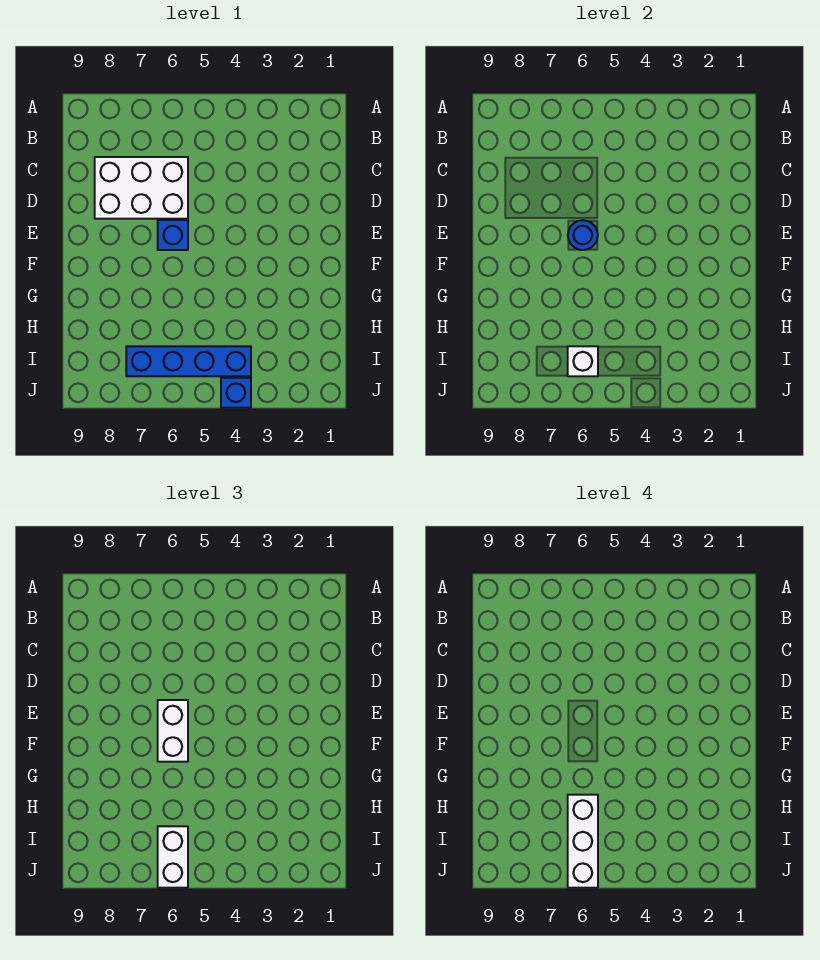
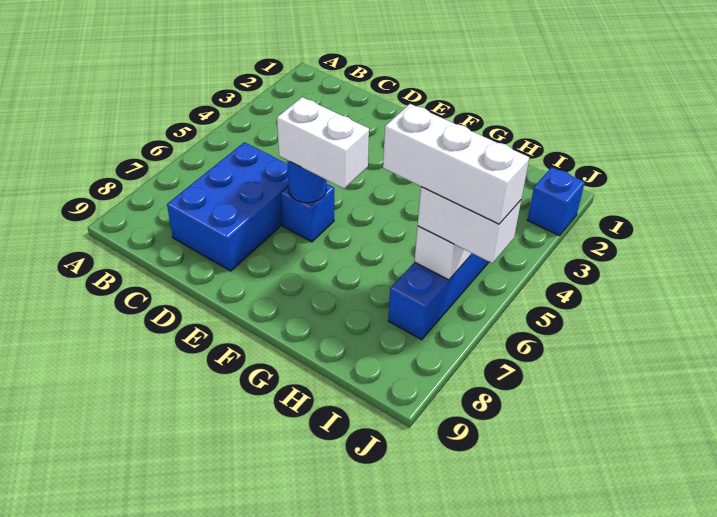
white brick C6:D8 level 1 -> blue brick C6:D8 level 1
blue brick J4 level 1 -> blue brick J2 level 1

